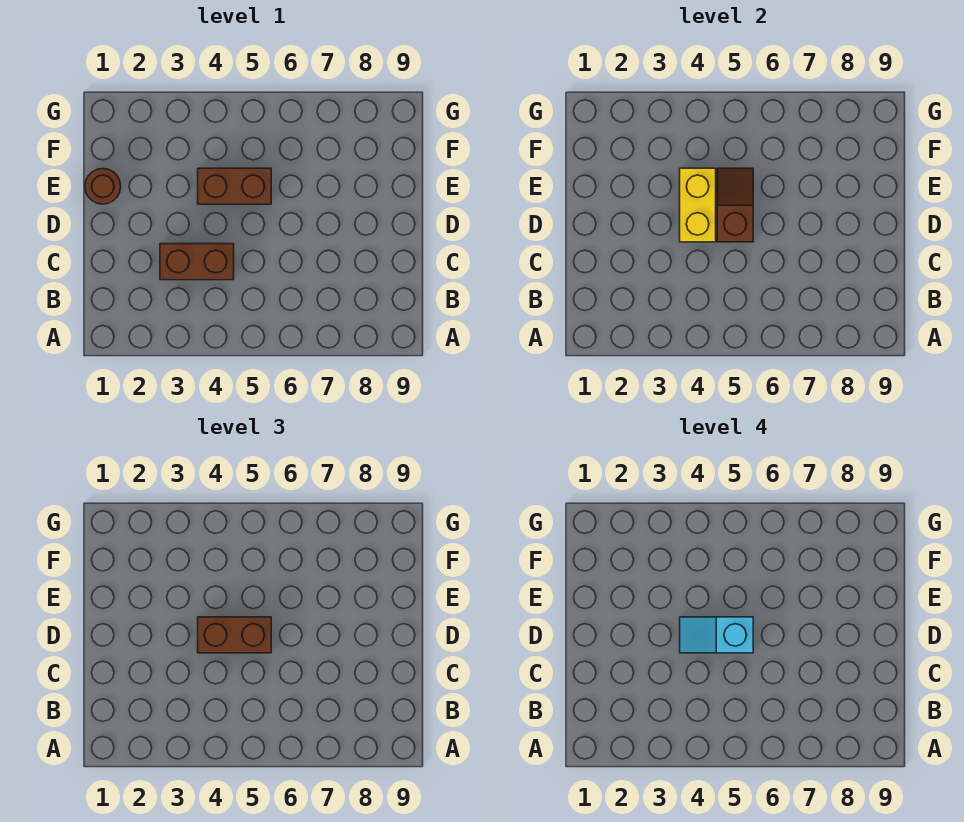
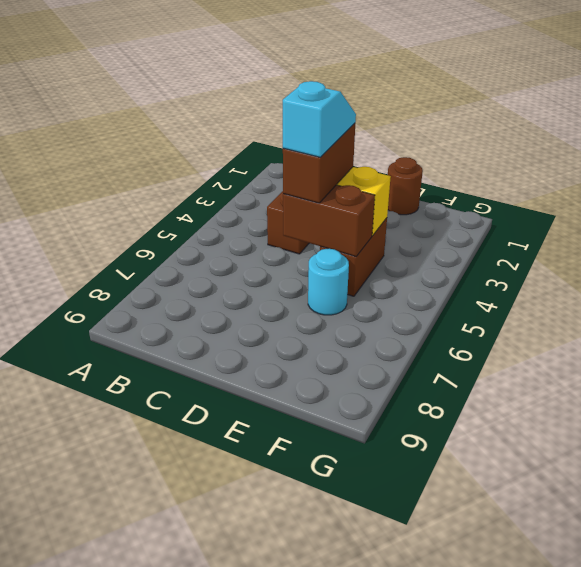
brown slope D5:E5 level 2 top D -> brown brick D5:E5 level 2
none -> cyan round brick E6 level 1

